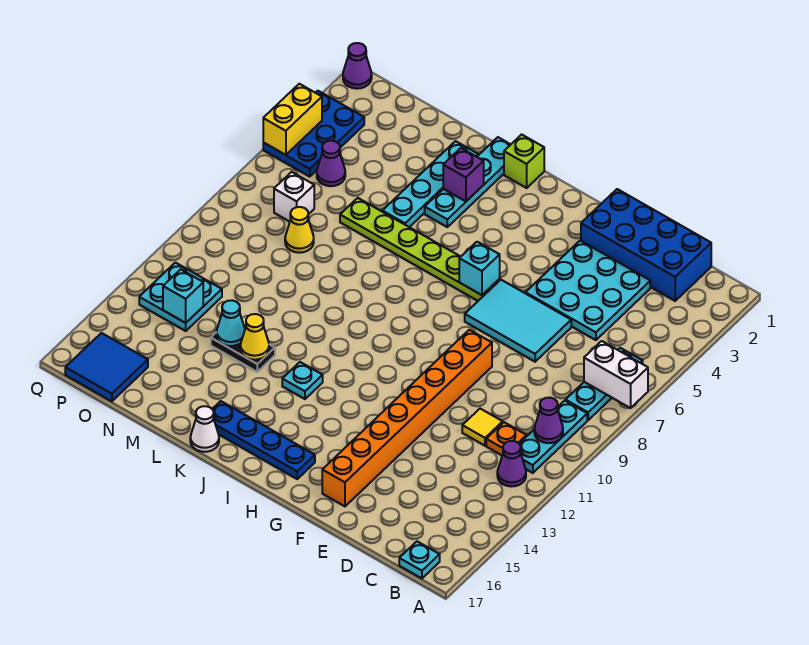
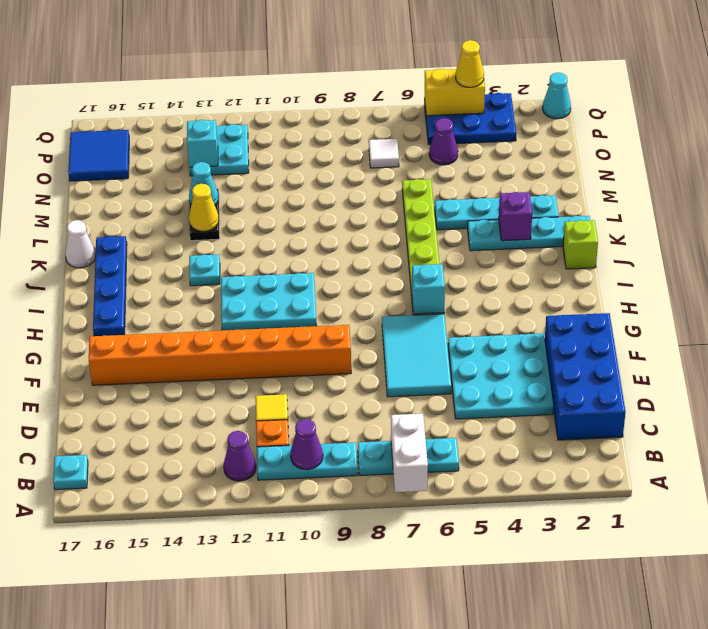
none -> cyan plate H10:I12 level 1
yellow cone N8 level 1 -> yellow cone Q4 level 3
white brick O7 level 1 -> white tile O7 level 1
purple cone Q1 level 1 -> cyan cone Q1 level 1

